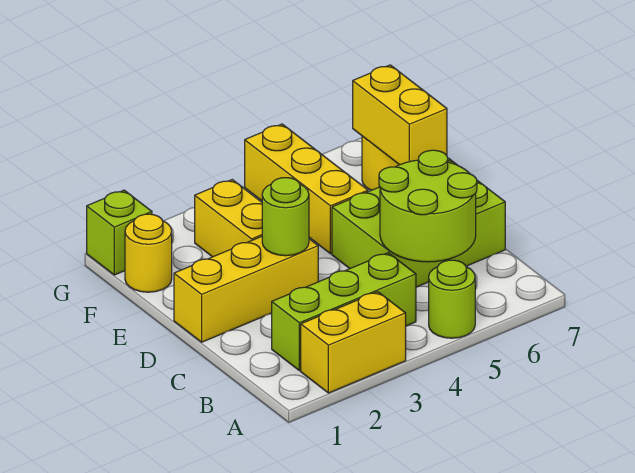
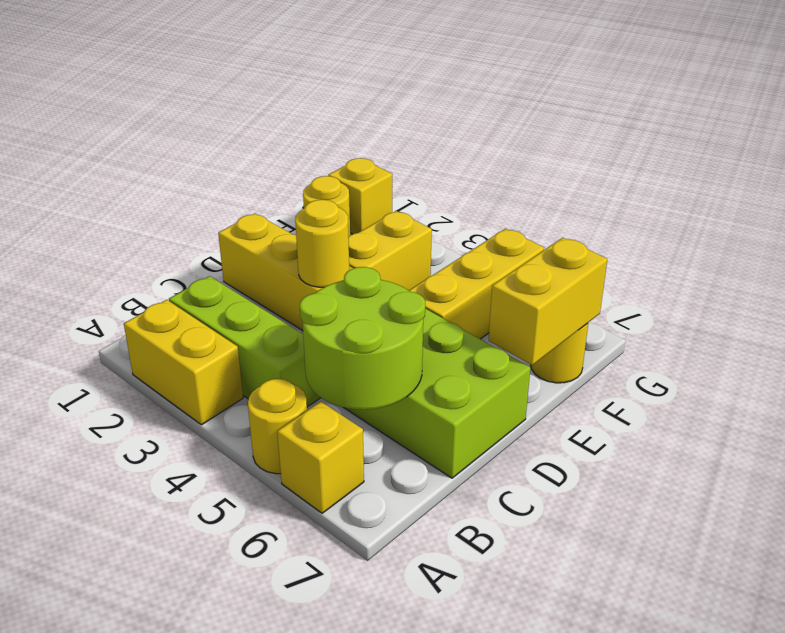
lime round brick A5 level 1 -> yellow round brick A5 level 1
none -> yellow brick A6 level 1
lime round brick D3 level 2 -> yellow round brick D3 level 2
lime brick G1 level 1 -> yellow brick G1 level 1

